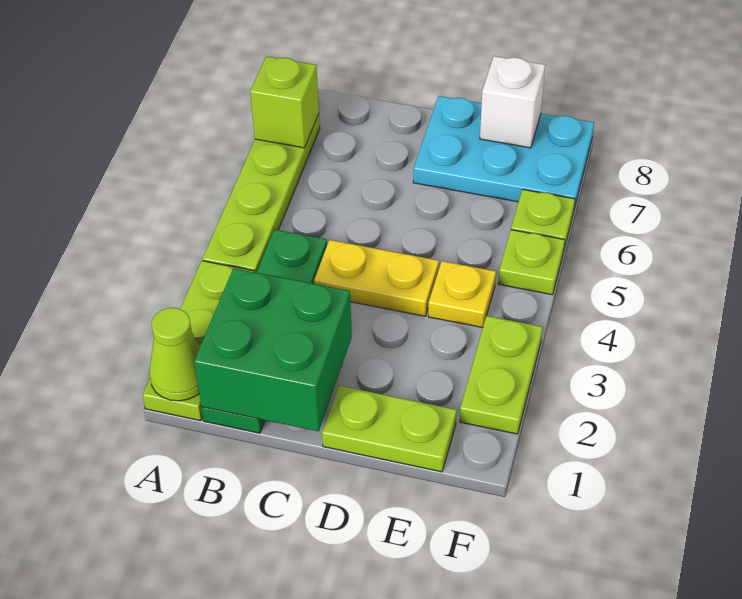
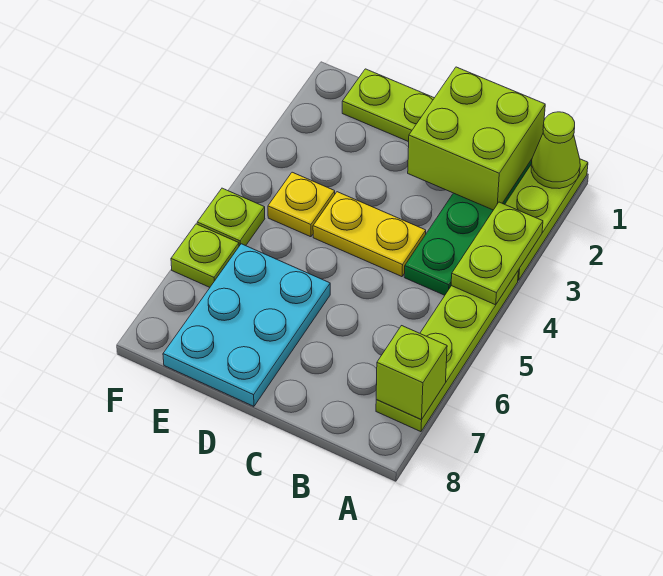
green brick B1:C2 level 2 -> lime brick B1:C2 level 2
cyan plate D7:F8 level 1 -> cyan plate D6:E8 level 1
white brick E8 level 2 -> none
lime plate F2:F3 level 1 -> lime plate A3:A4 level 2

